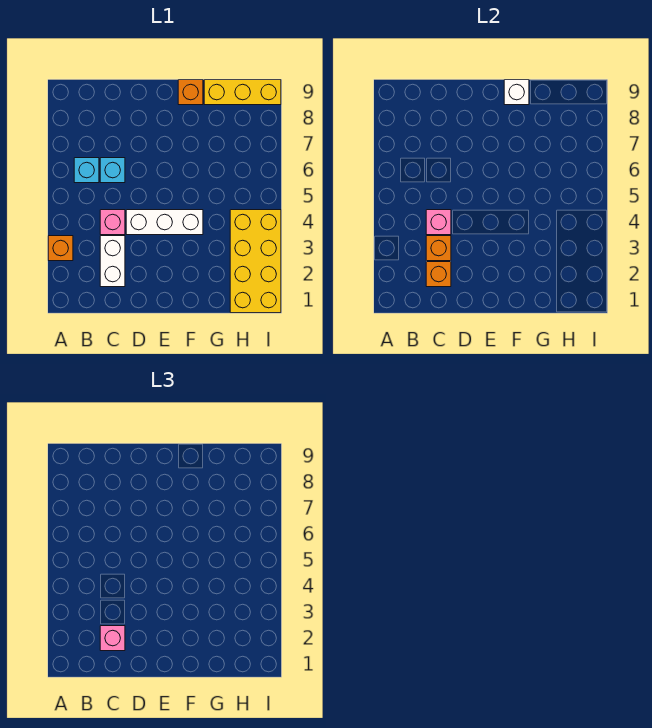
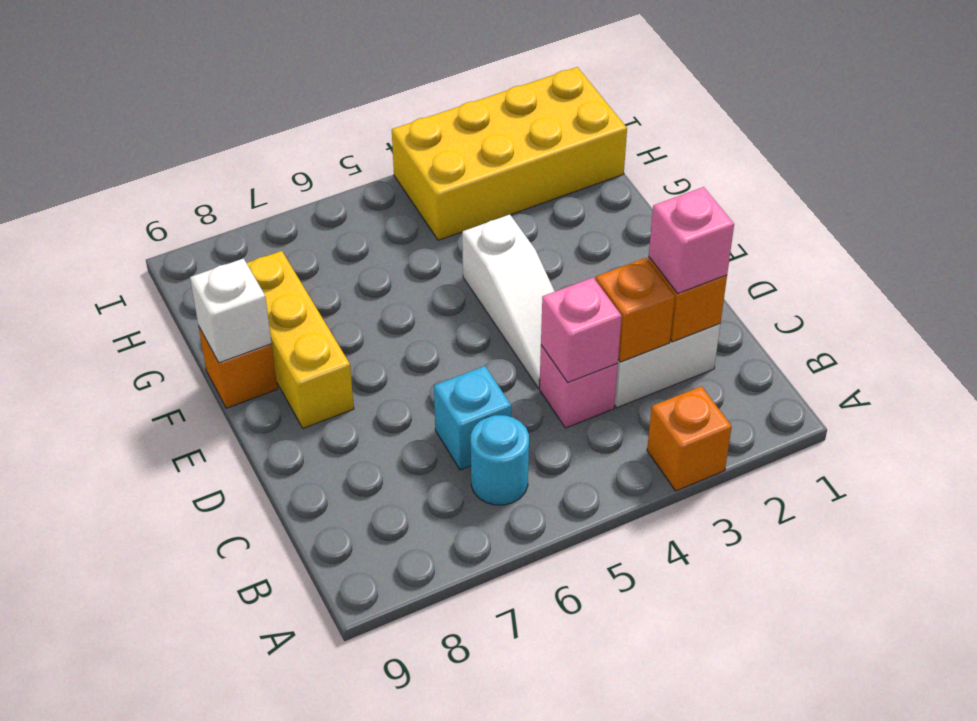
cyan brick B6 level 1 -> cyan round brick B6 level 1
white brick D4:F4 level 1 -> white slope D4:F4 level 1 top F
yellow brick G9:I9 level 1 -> yellow brick E8:G8 level 1

